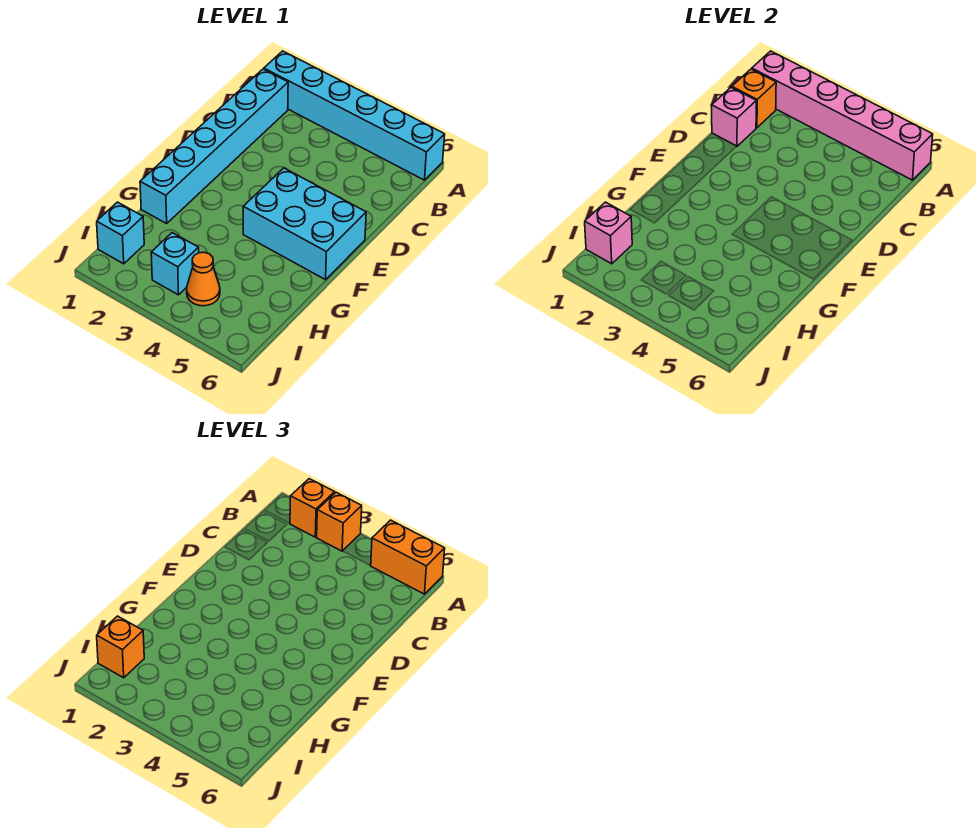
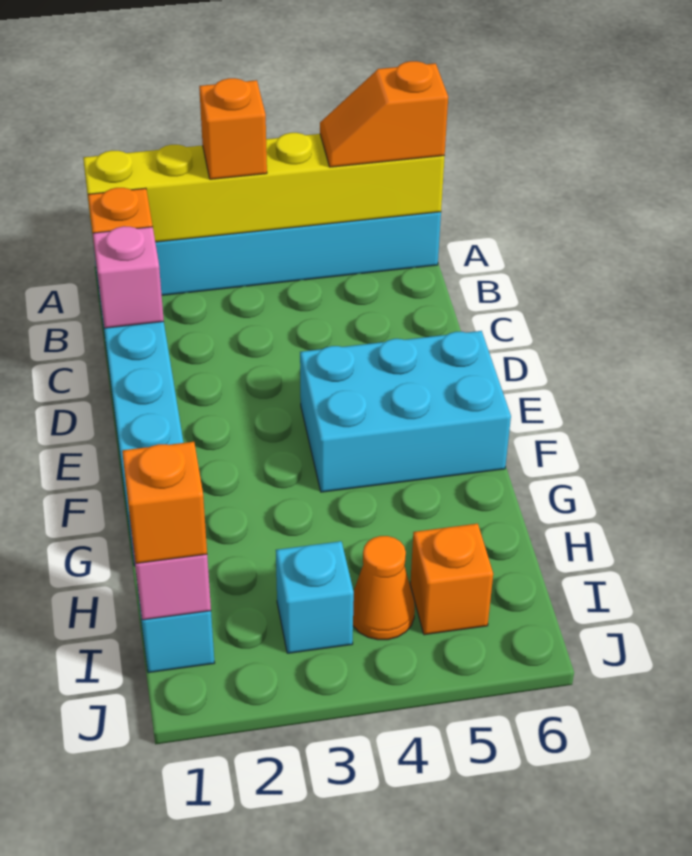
pink brick A1:A6 level 2 -> yellow brick A1:A6 level 2
orange brick A2 level 3 -> orange brick I5 level 1
orange brick A5:A6 level 3 -> orange slope A5:A6 level 3 top 6

